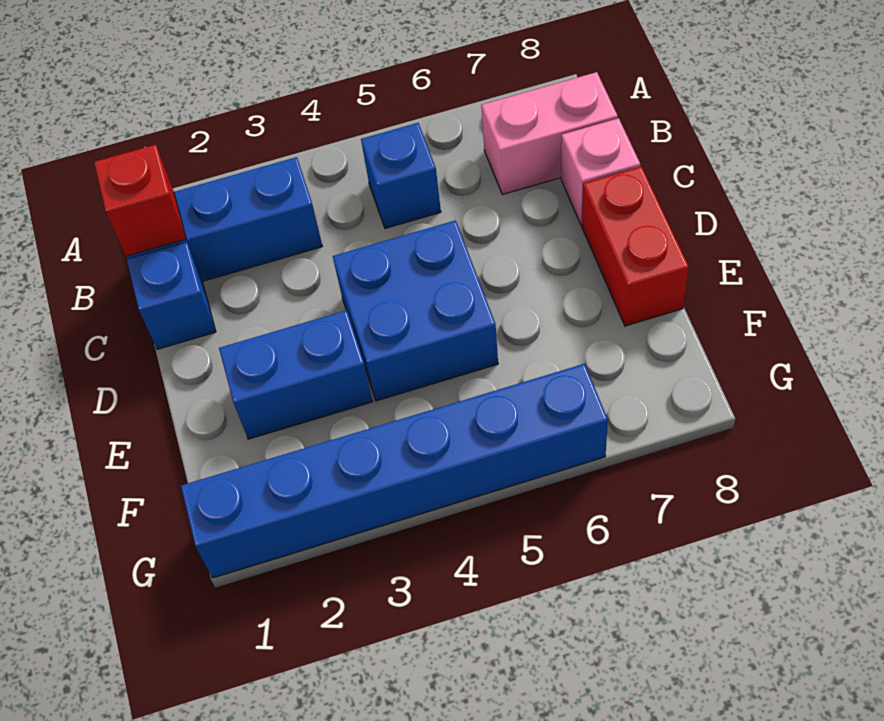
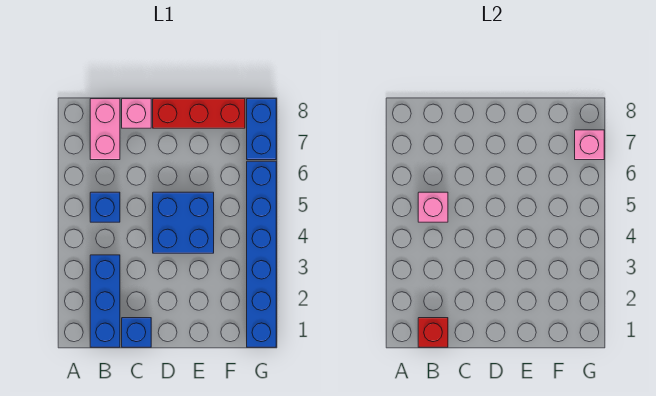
none -> pink brick B5 level 2
red brick D8:E8 level 1 -> red brick D8:F8 level 1
blue brick E2:E3 level 1 -> blue brick G7:G8 level 1
none -> pink brick G7 level 2

